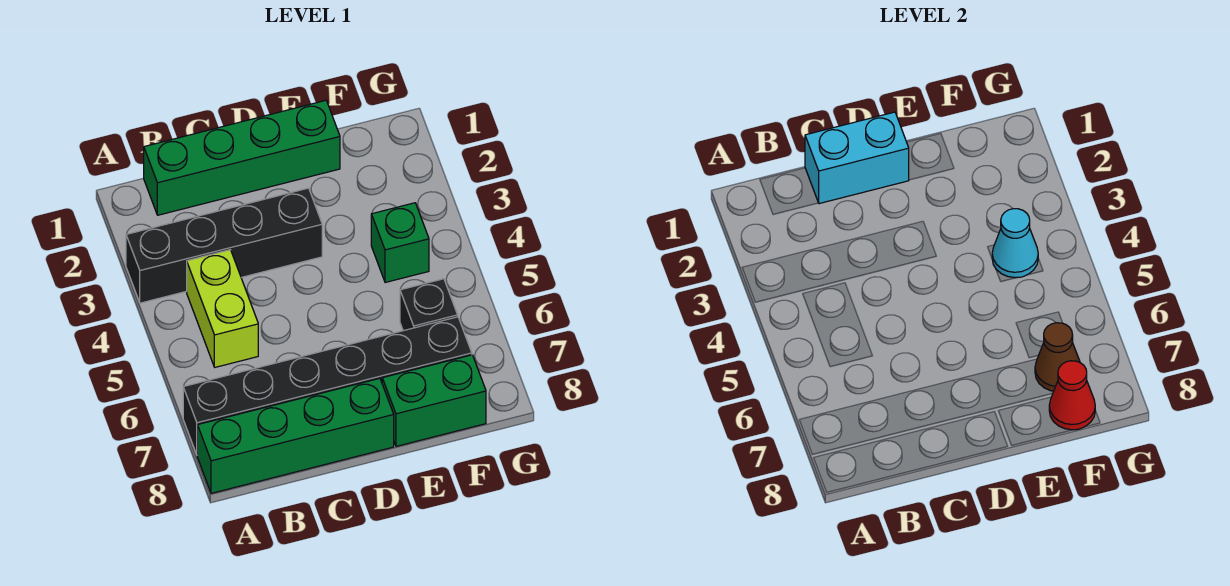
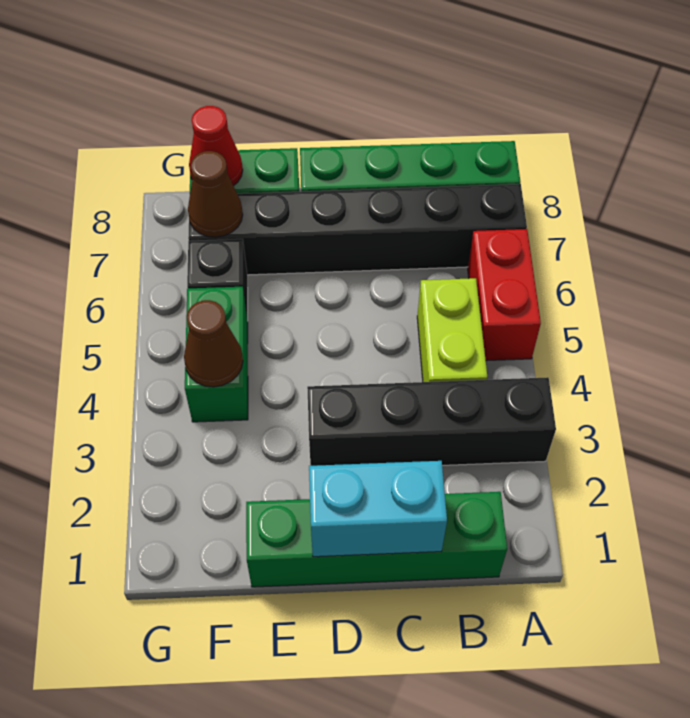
none -> red brick A5:A6 level 1
green brick F4 level 1 -> green brick F4:F5 level 1
cyan cone F4 level 2 -> brown cone F4 level 2

